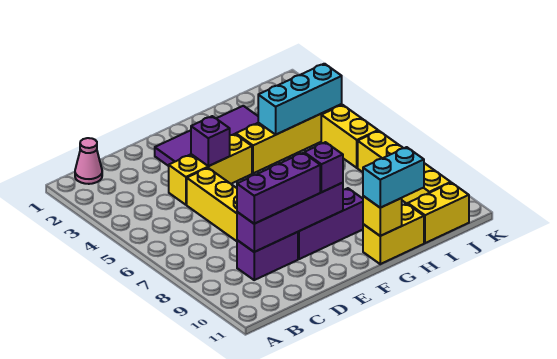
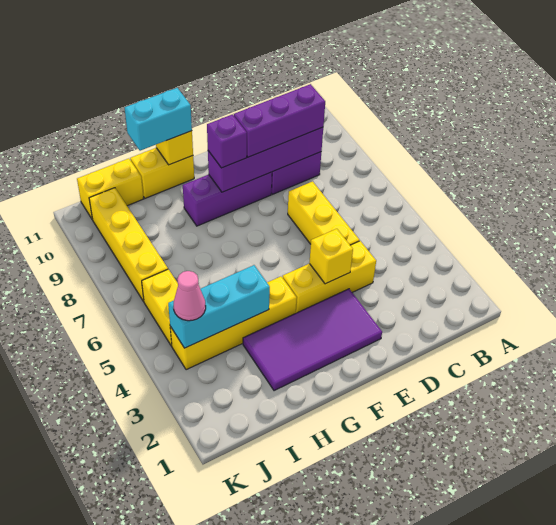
pink cone B1 level 1 -> pink cone J4 level 3
purple brick E4 level 2 -> yellow brick E4 level 2

